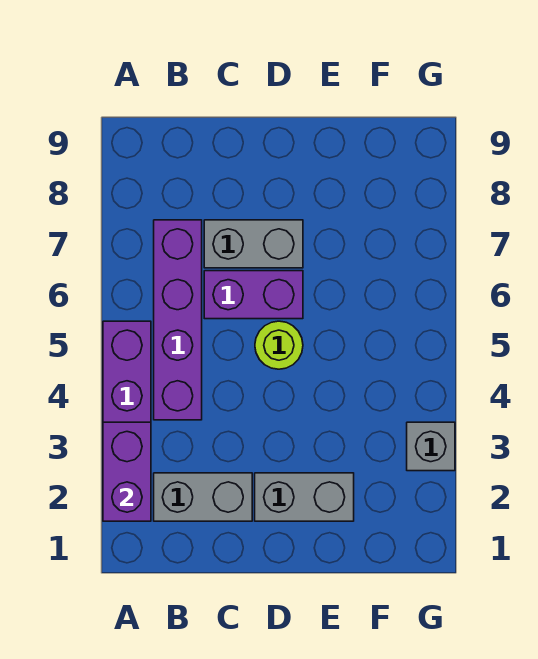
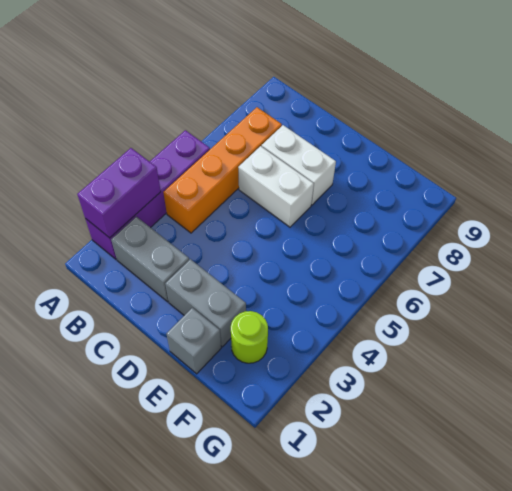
purple brick B4:B7 level 1 -> orange brick B4:B7 level 1
purple brick C6:D6 level 1 -> white brick C6:D6 level 1
grey brick C7:D7 level 1 -> white brick C7:D7 level 1
lime round brick D5 level 1 -> lime round brick F2 level 1
grey brick G3 level 1 -> grey brick E1 level 1

